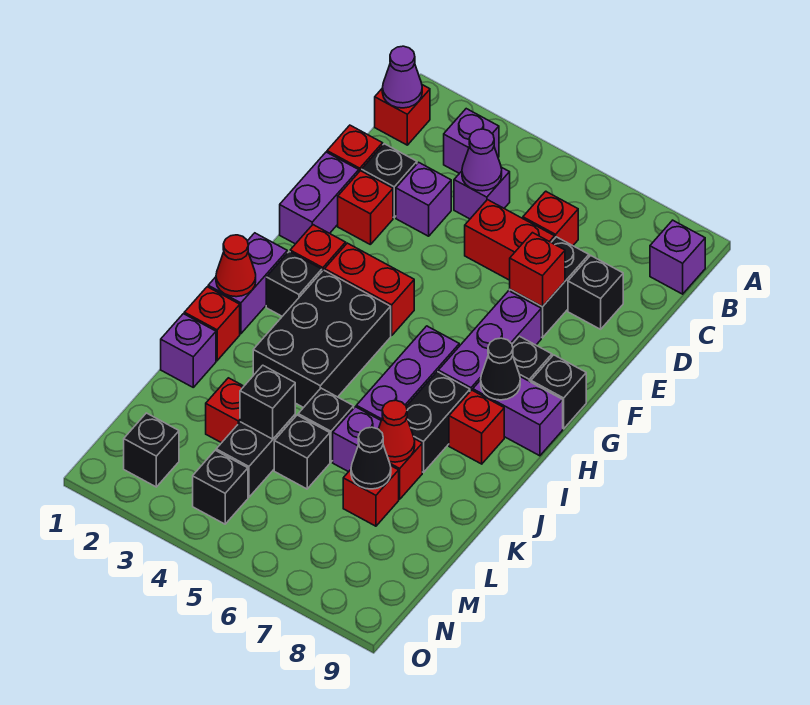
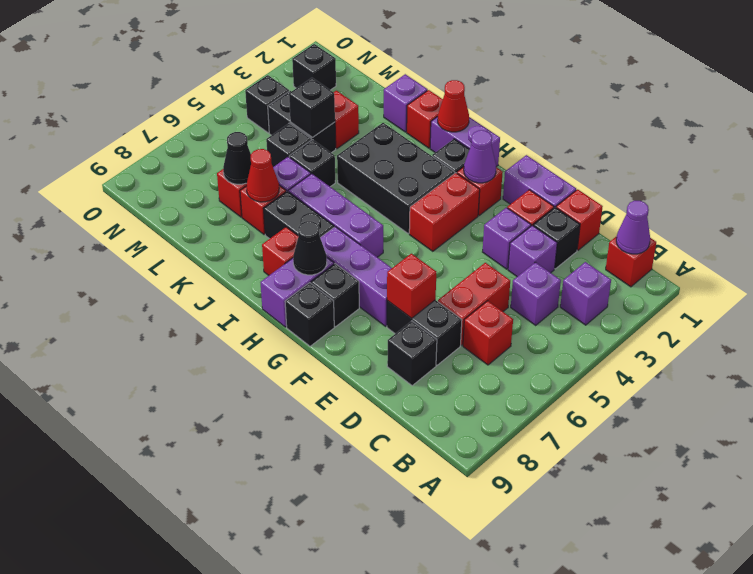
purple brick B9 level 1 -> purple brick E3 level 1
purple cone C4 level 2 -> purple cone G2 level 2

